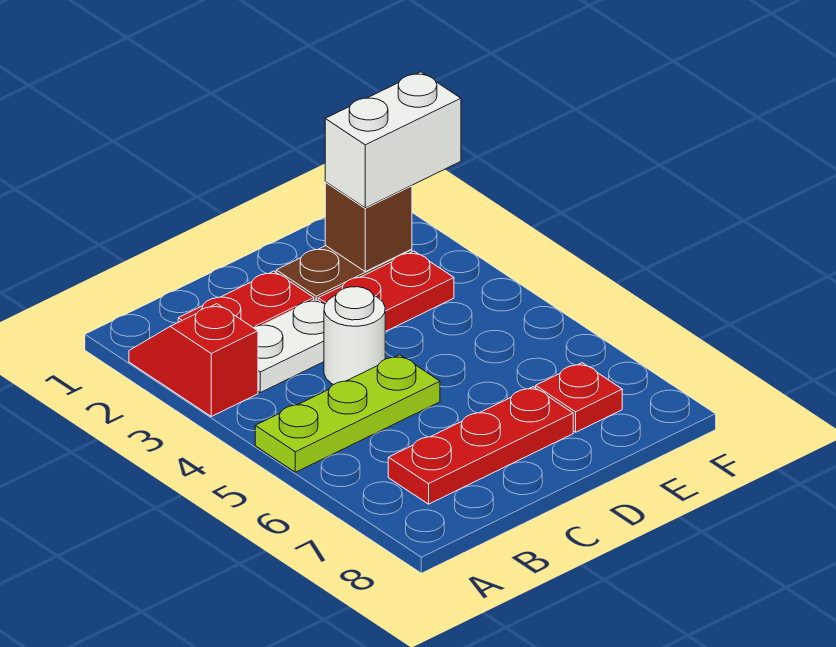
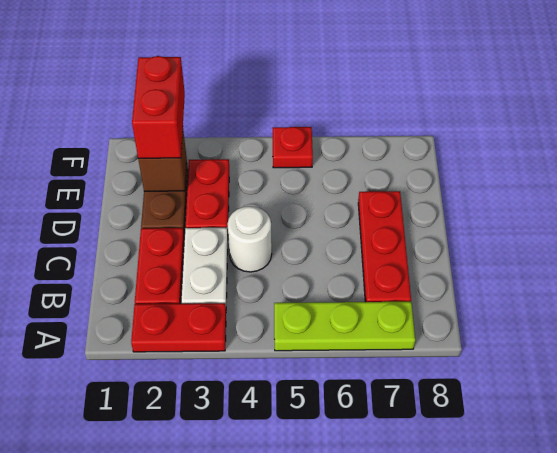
red slope A2:A3 level 1 top 3 -> red plate A2:A3 level 1
lime plate A5:C5 level 1 -> lime plate A5:A7 level 1
white brick E2:F2 level 3 -> red brick E2:F2 level 3
red plate E7 level 1 -> red plate F5 level 1

